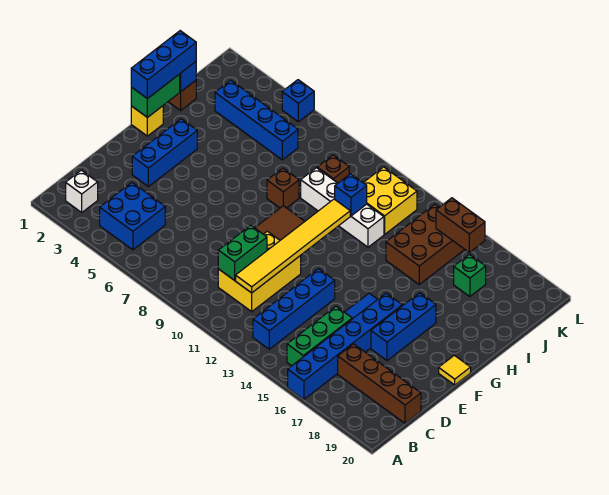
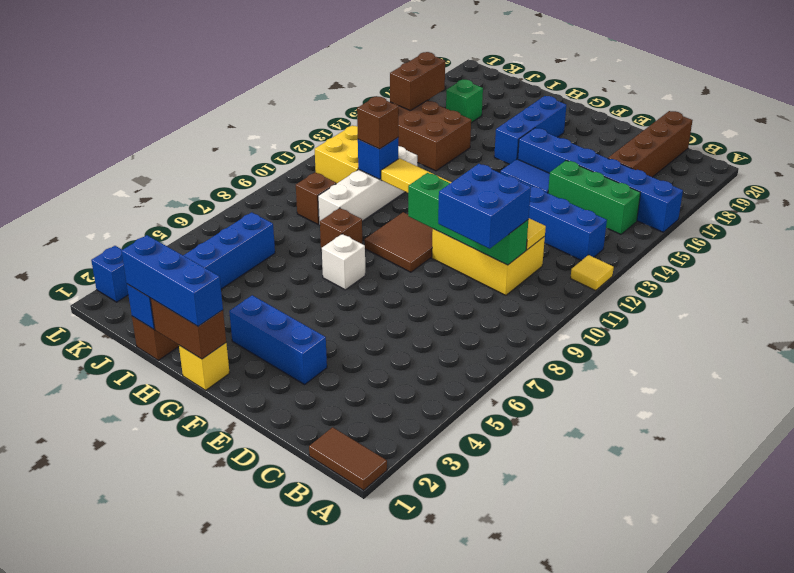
none -> brown tile A1:B1 level 1
white brick B2 level 1 -> white brick G7 level 1
blue brick B4:C5 level 1 -> blue brick C9:D10 level 3
green brick C10:D10 level 2 -> green brick C10:F10 level 2
blue brick E17:G17 level 1 -> blue brick G16:G18 level 1
yellow tile F20 level 1 -> yellow tile A12 level 1
green brick G1:H1 level 2 -> brown brick G1:H1 level 2
none -> brown brick I11 level 3
blue brick L5 level 1 -> blue brick L2 level 1

